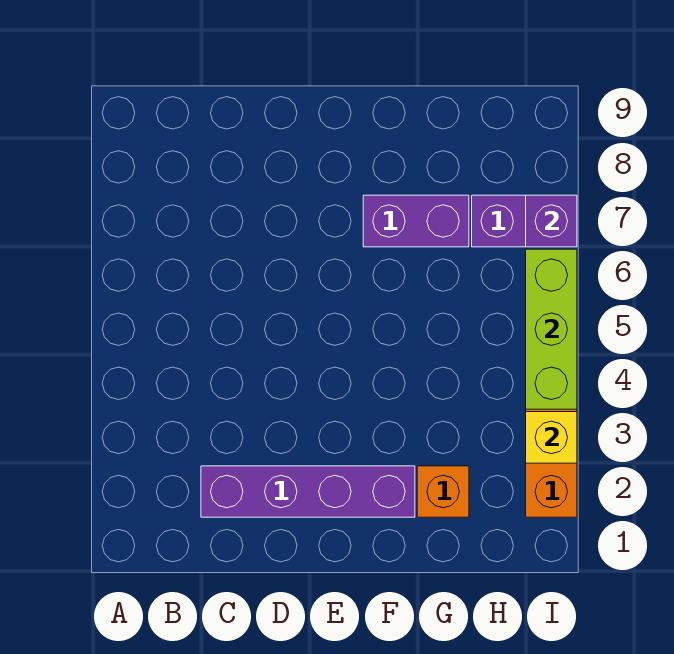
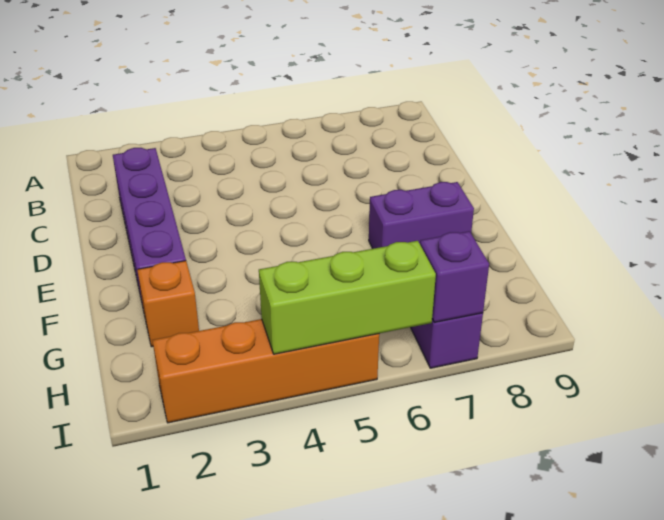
purple brick F7:G7 level 1 -> purple brick F7:F8 level 1
yellow brick I3 level 2 -> none

